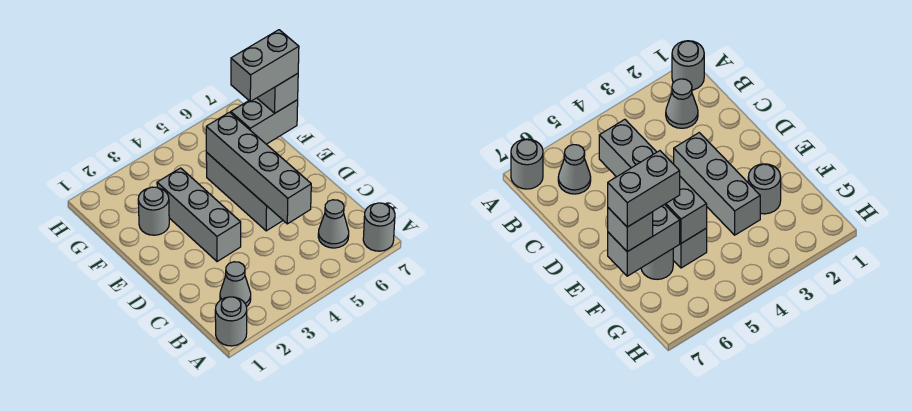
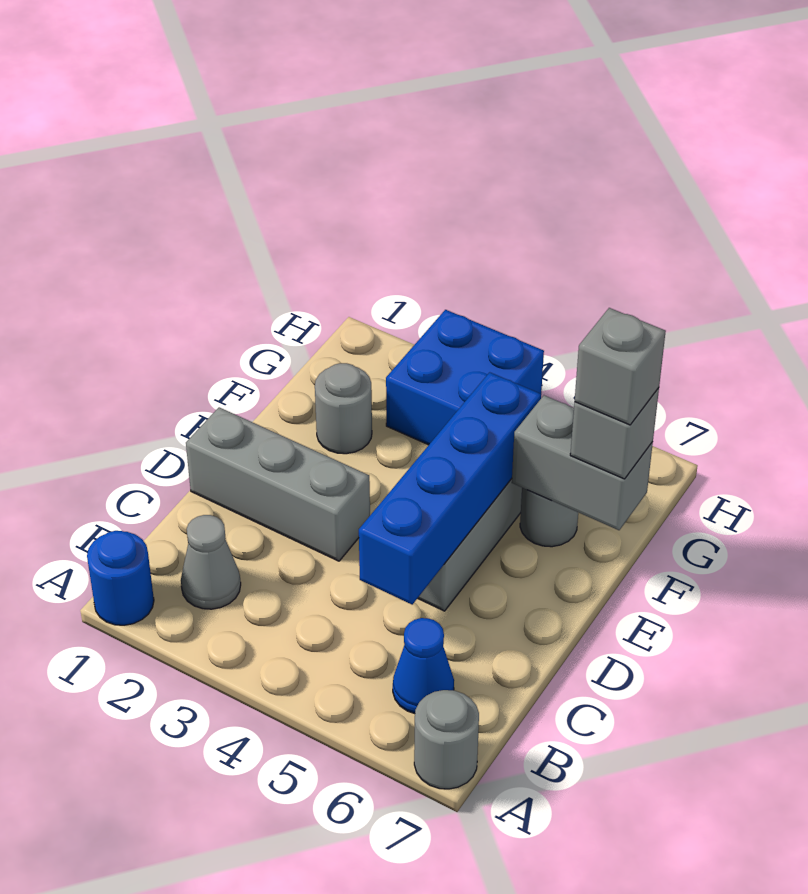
grey round brick A1 level 1 -> blue round brick A1 level 1
grey cone B6 level 1 -> blue cone B6 level 1
grey brick C5:F5 level 2 -> blue brick C5:F5 level 2
grey brick D3:F3 level 1 -> grey brick D1:D3 level 1
grey brick F6:F7 level 4 -> grey brick F7 level 4
none -> blue brick G3:H4 level 1

